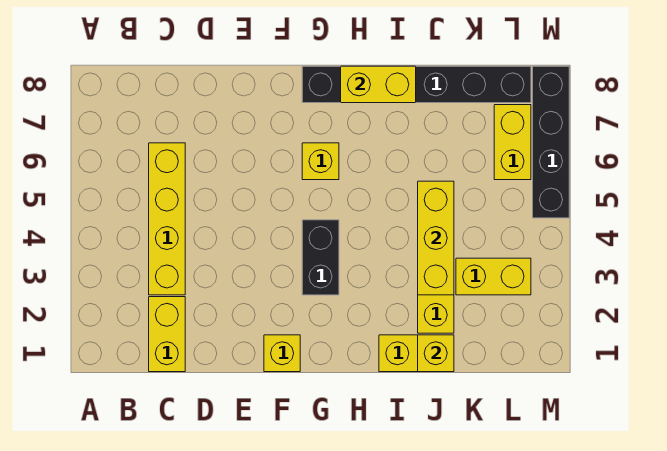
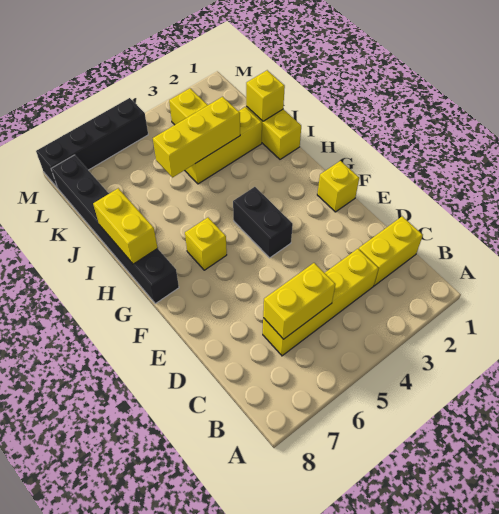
black brick G3:G4 level 1 -> black brick F4:G4 level 1
yellow brick L6:L7 level 1 -> yellow brick C5:C6 level 2

